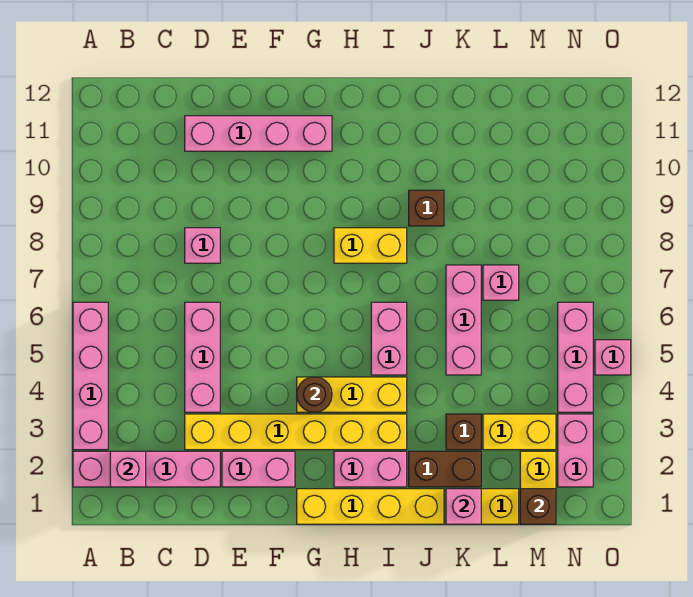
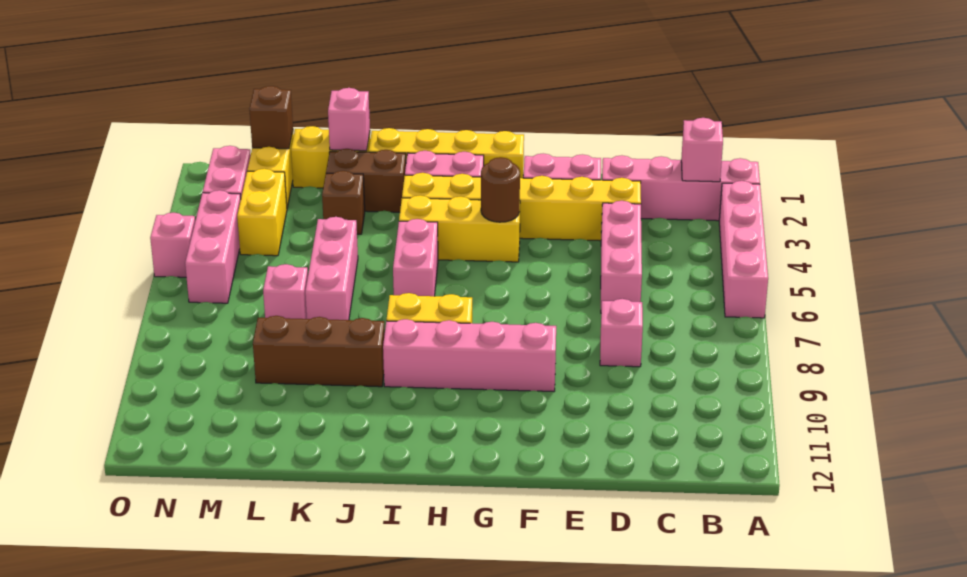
pink brick D11:G11 level 1 -> pink brick F9:I9 level 1
brown brick J9 level 1 -> brown brick J9:L9 level 1
yellow brick L3:M3 level 1 -> yellow brick M3:M4 level 1

